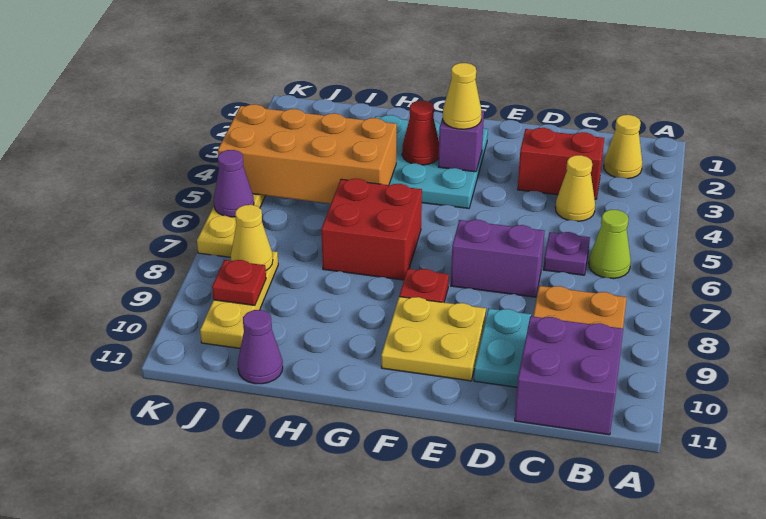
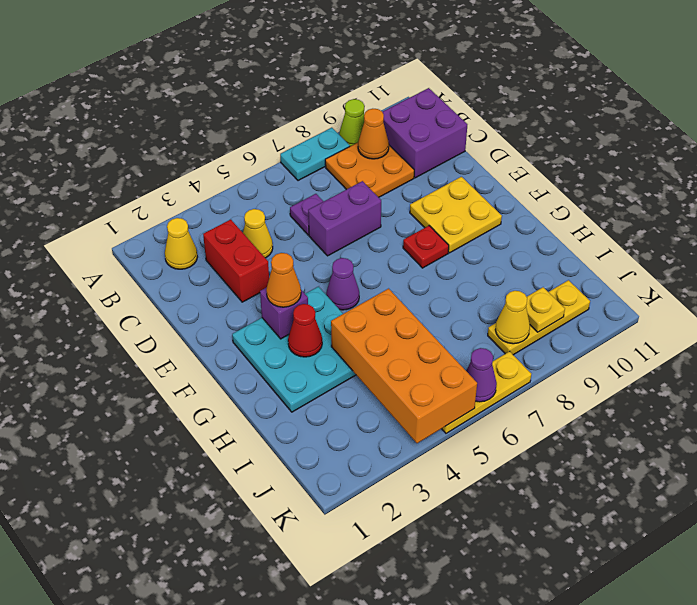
lime cone B6 level 1 -> lime cone A9 level 1
none -> orange cone B9 level 2
purple brick D7:E7 level 1 -> purple brick D6:D7 level 1
cyan plate D9:D10 level 1 -> cyan plate A7:A8 level 1
yellow cone F3 level 3 -> orange cone F3 level 3
red brick G6:H7 level 1 -> none
purple cone I11 level 1 -> purple cone F5 level 1
red plate J9 level 2 -> yellow plate J9 level 2

